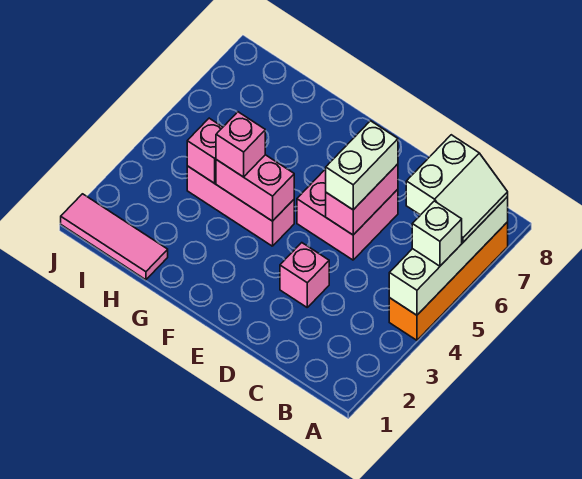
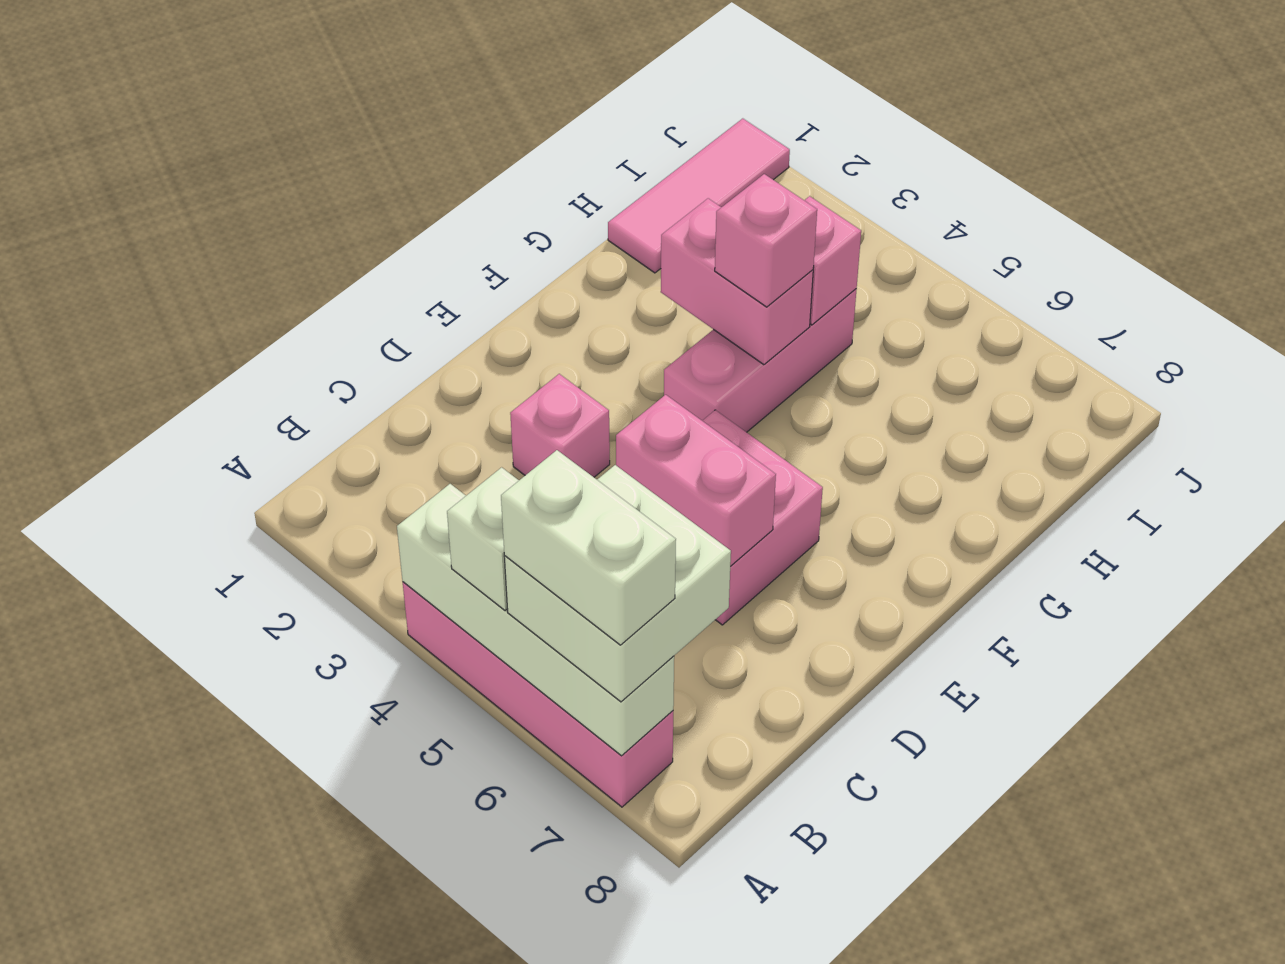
orange brick A4:A7 level 1 -> pink brick A4:A7 level 1
white slope A6:B7 level 3 top B -> white brick A6:B7 level 3
white brick D5:D6 level 3 -> white brick A6:A7 level 4
pink brick F4:G4 level 2 -> pink brick G3:G4 level 2

